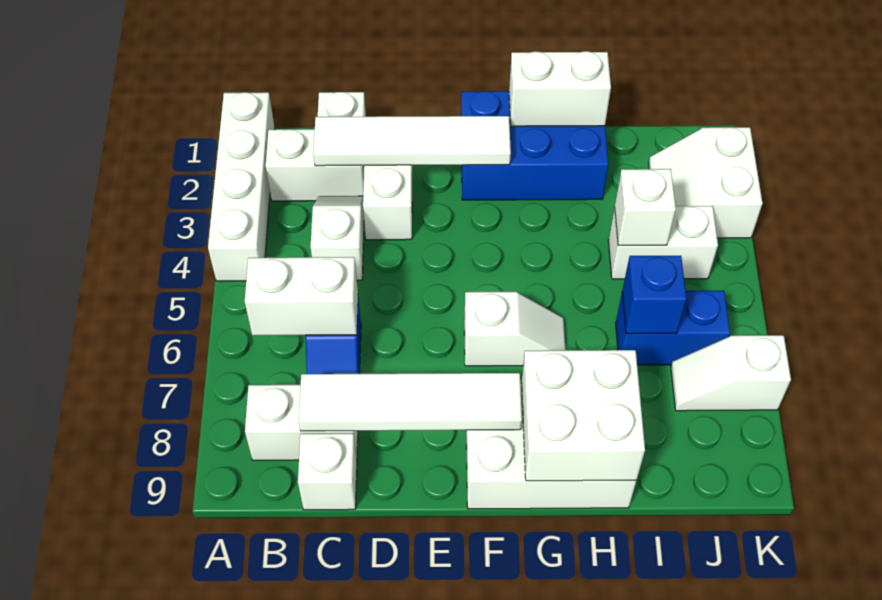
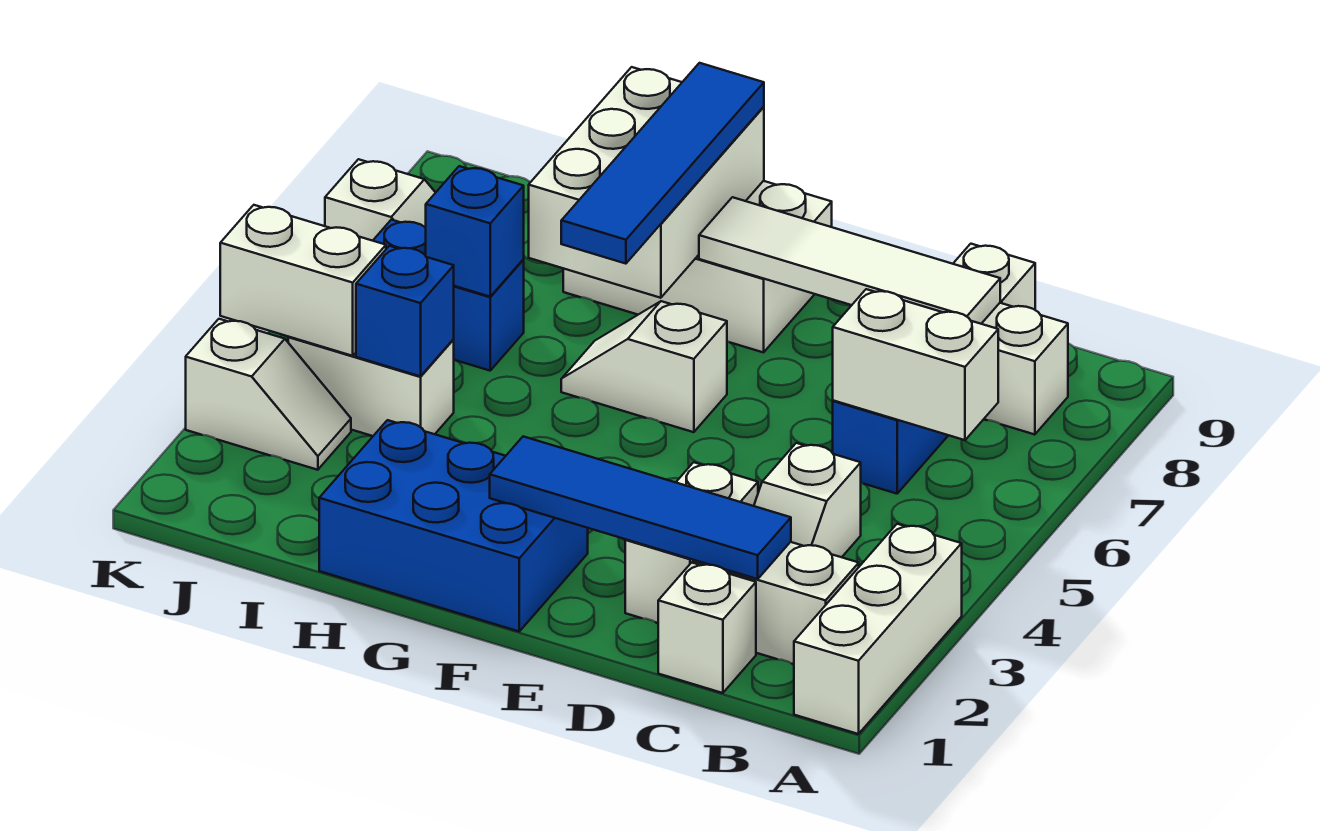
white brick A1:A4 level 1 -> white brick A1:A3 level 1
white tile C2:F2 level 2 -> blue tile C2:F2 level 2
white brick G1:H1 level 2 -> white brick J4:K4 level 2
none -> blue tile G6:G9 level 3
white brick G8:H9 level 2 -> white brick G7:H9 level 2
white brick I4 level 2 -> blue brick I4 level 2
white slope J2:K3 level 1 top K -> white slope J3:K3 level 1 top K

